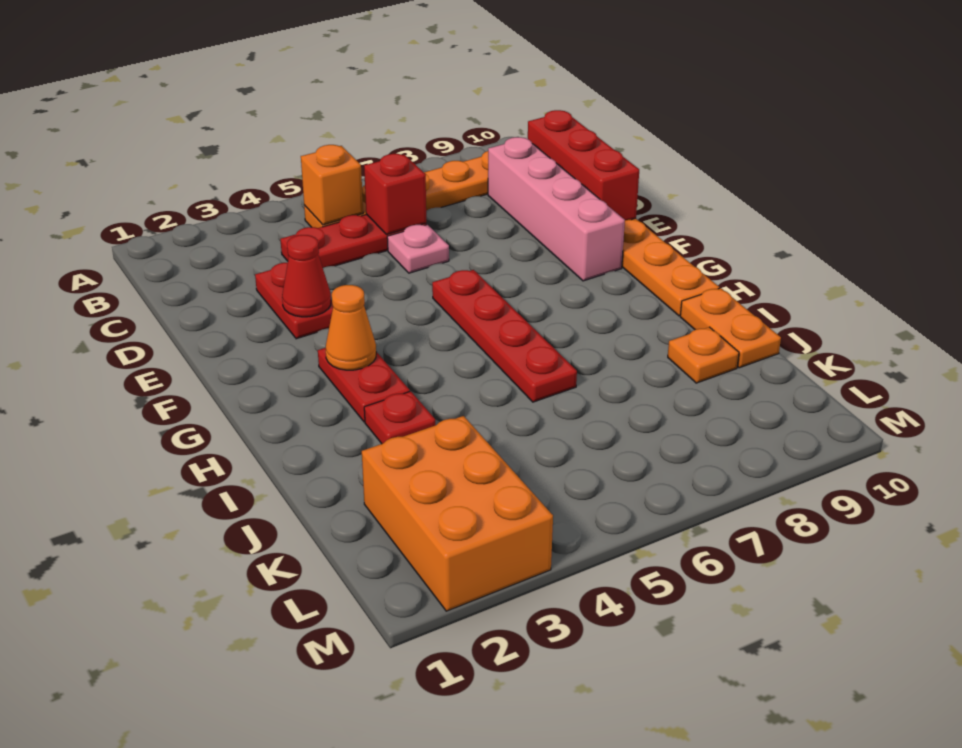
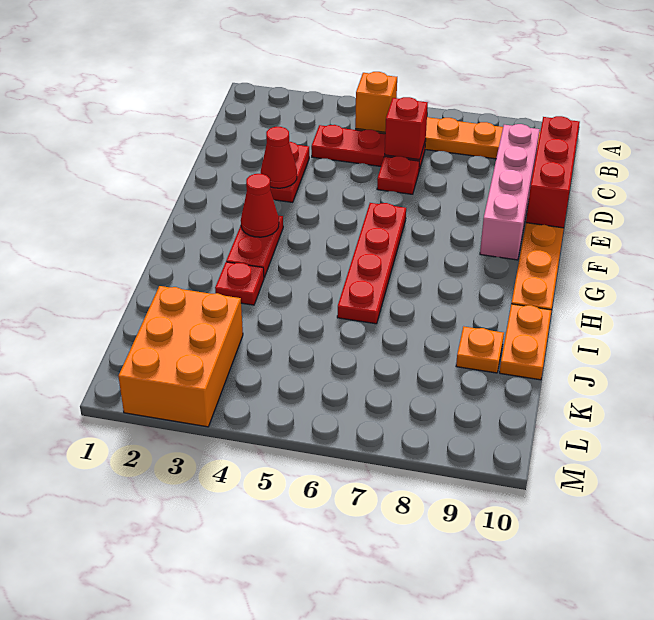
pink plate D6 level 1 -> red plate D6 level 1
orange cone G3 level 2 -> red cone G3 level 2

